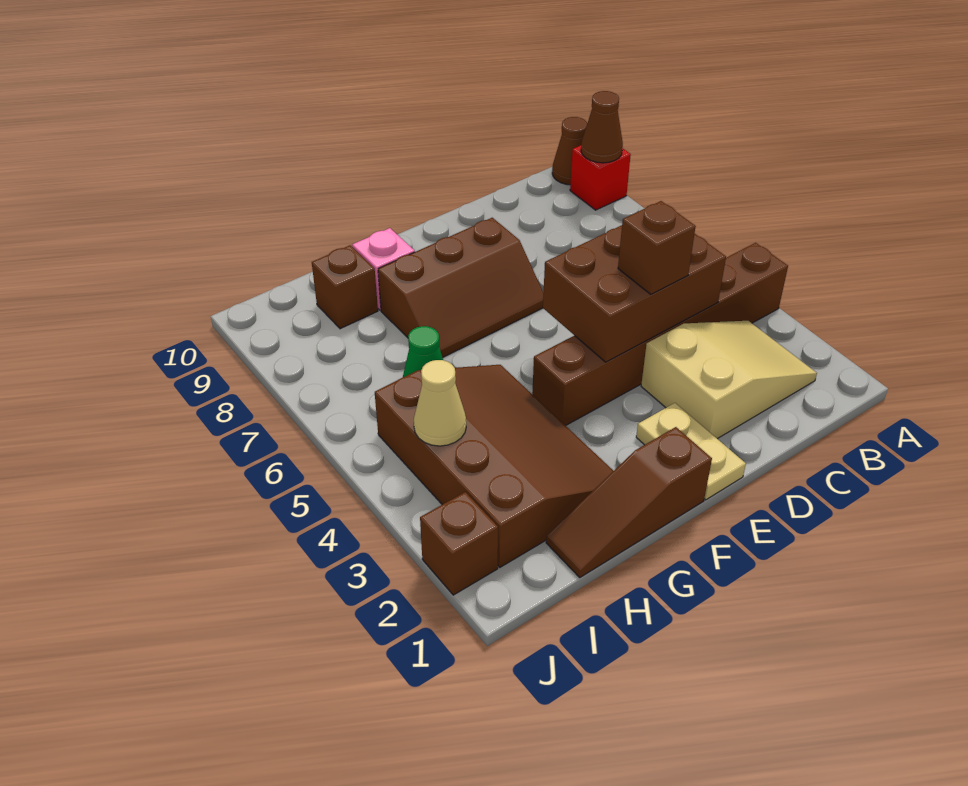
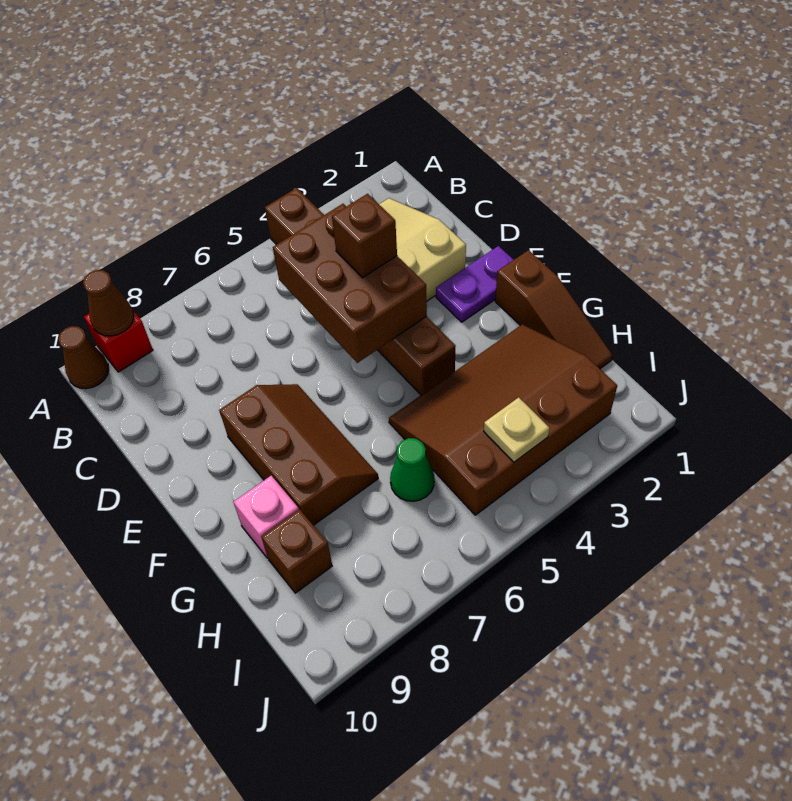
tan plate E1:E2 level 1 -> purple plate E1:E2 level 1
tan cone I4 level 2 -> tan plate I4 level 2
brown brick J2 level 1 -> none

